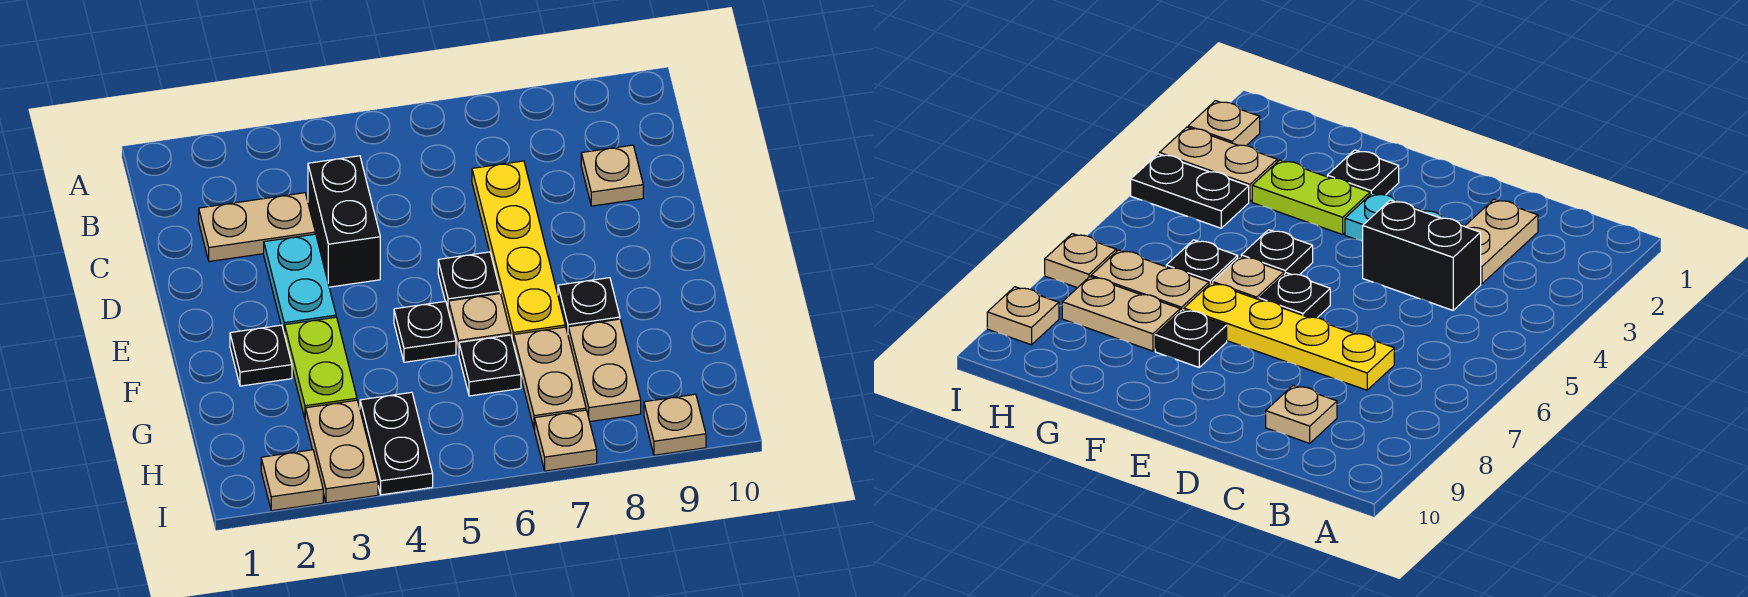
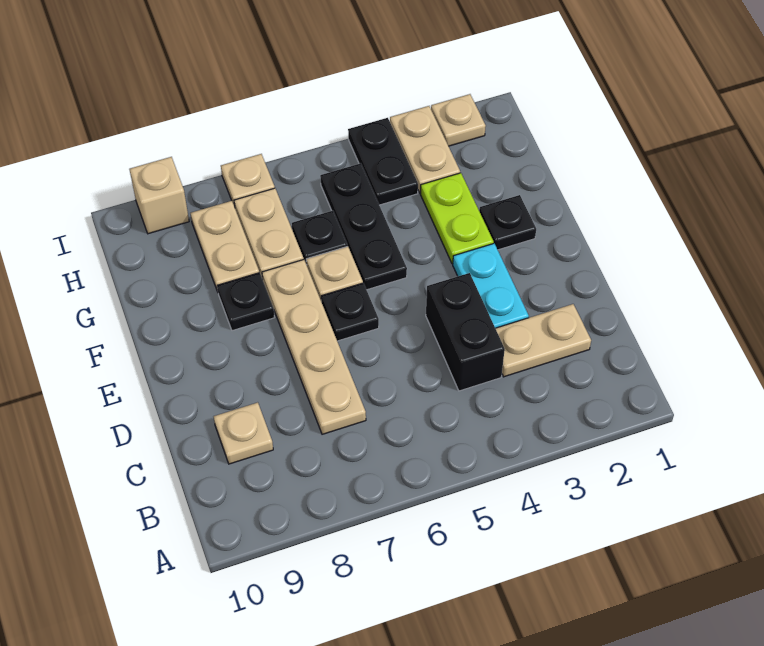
yellow plate C7:F7 level 1 -> tan plate C7:F7 level 1
black plate F5 level 1 -> black plate F5:H5 level 1
tan plate I9 level 1 -> tan brick I9 level 1

